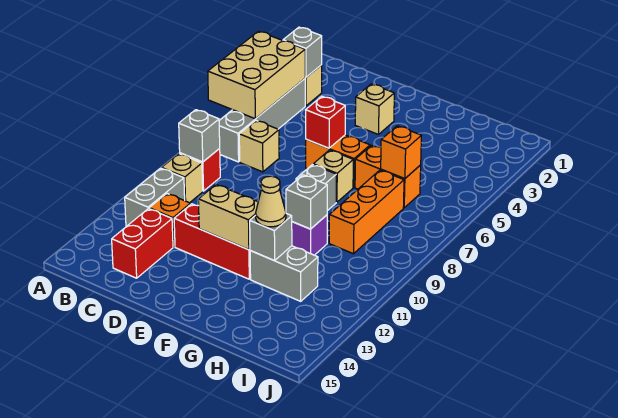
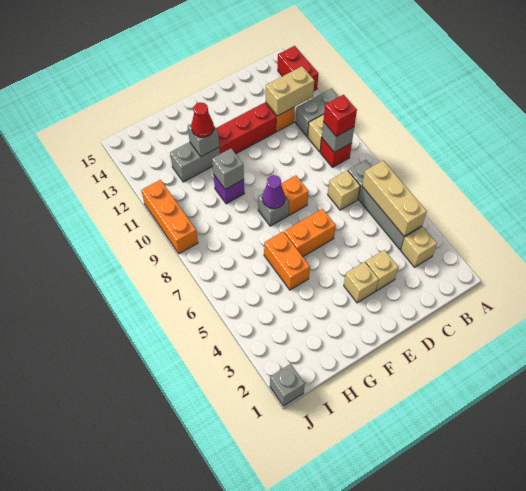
tan brick A4:B6 level 2 -> tan brick B4:B6 level 2
grey brick B3 level 2 -> grey brick J1 level 1
grey brick B11:B12 level 1 -> grey brick A11:B11 level 1
red brick C13:C14 level 1 -> red brick A13:A14 level 1
red brick E6 level 2 -> red brick B9 level 3
tan brick E12:F12 level 2 -> tan brick B12:C12 level 2
tan brick F7 level 1 -> tan brick D3 level 1
none -> purple cone F8 level 2
orange brick G6:H6 level 1 -> orange brick G5:G6 level 1
tan cone G12 level 3 -> red cone G12 level 3
orange brick H6 level 2 -> orange brick E8 level 1
orange brick H7:H9 level 1 -> orange brick J9:J11 level 1

